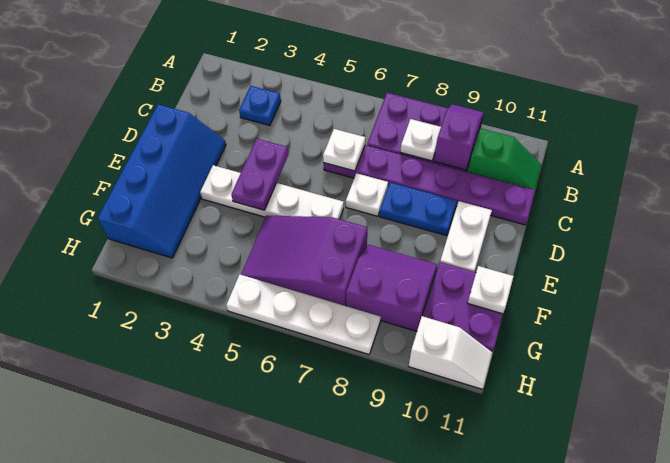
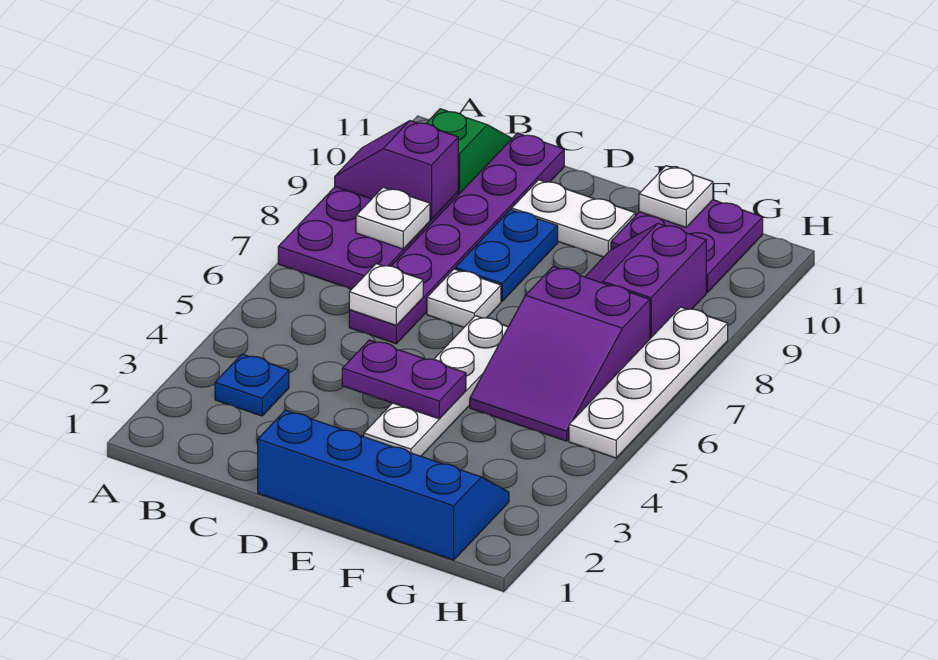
white slope H10:H11 level 1 top 10 -> none

